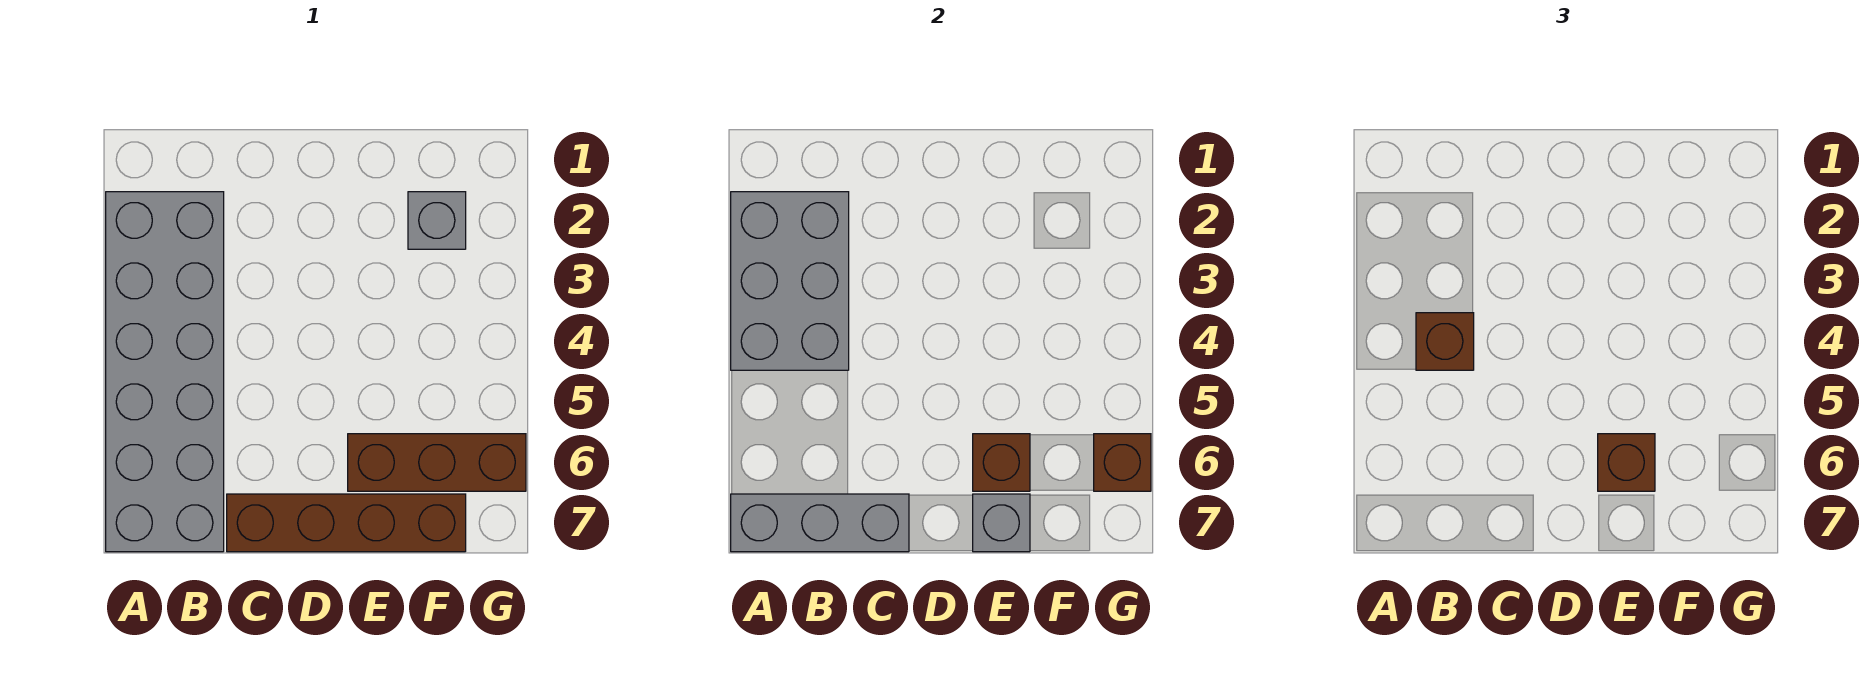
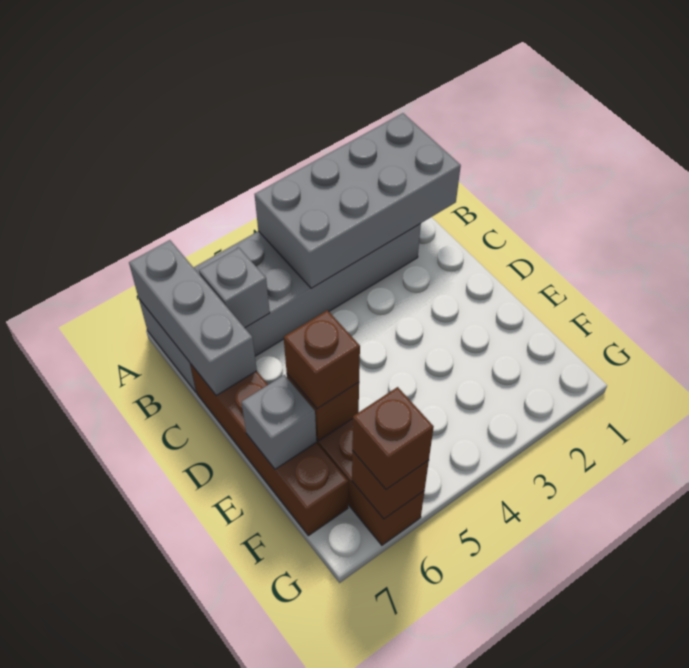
grey brick A2:B4 level 2 -> grey brick A1:B4 level 2
brown brick B4 level 3 -> brown brick G6 level 3
grey brick F2 level 1 -> grey brick B6 level 2

